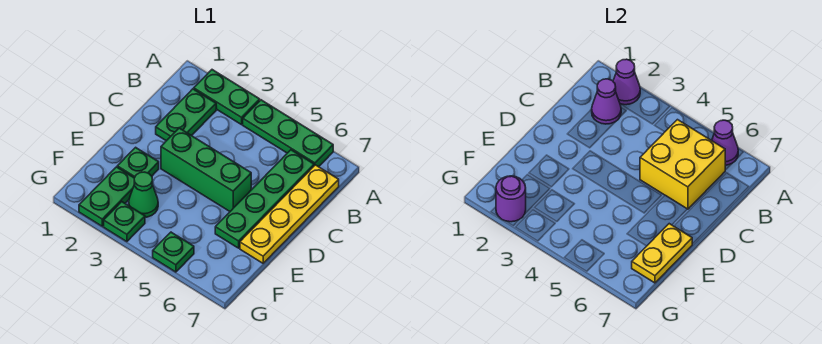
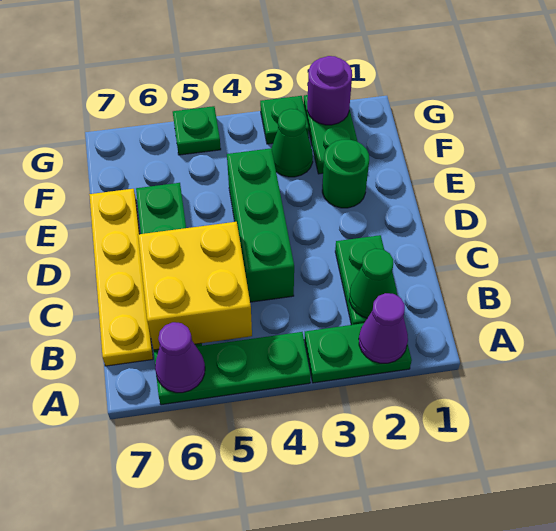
purple cone B2 level 2 -> green cone B2 level 2
green brick D3:D5 level 1 -> green brick C4:E4 level 1
green plate E2 level 1 -> green round brick E2 level 1
yellow plate E7:F7 level 2 -> none

